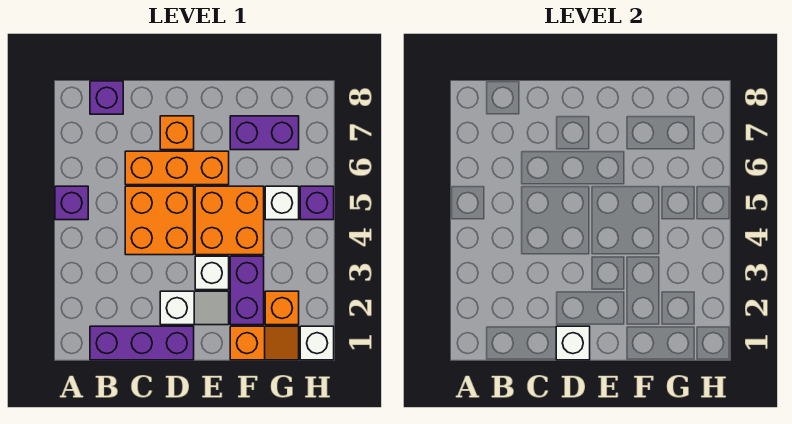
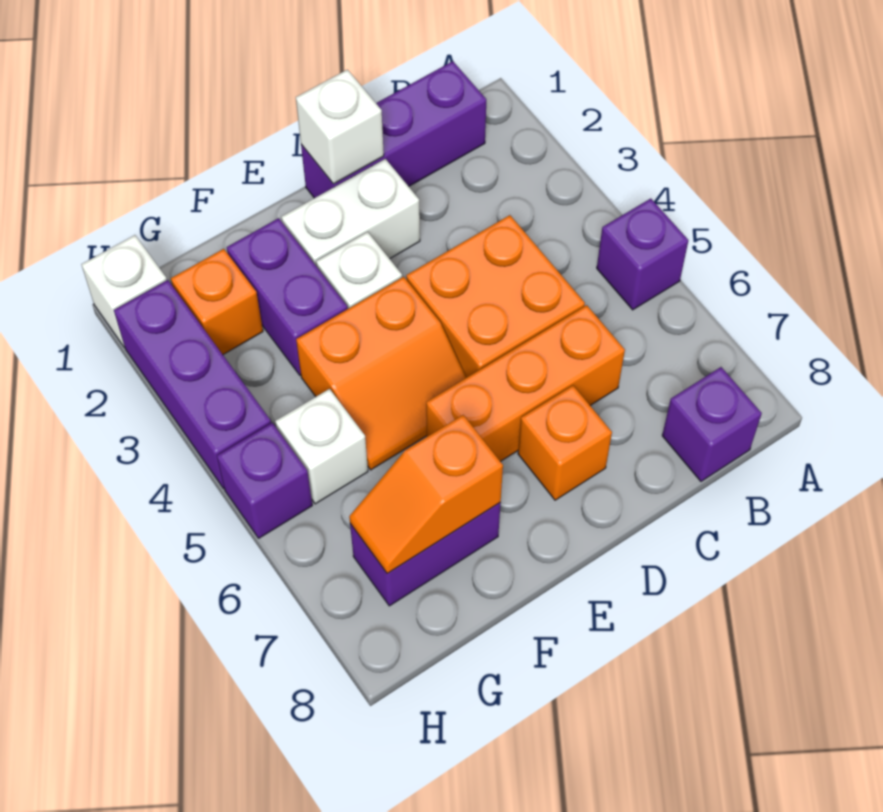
white slope D2:E2 level 1 top D -> white brick D2:E2 level 1
orange brick E4:F5 level 1 -> orange slope E4:F5 level 1 top 4
orange slope F1:G1 level 1 top F -> orange slope F7:G7 level 2 top F
none -> purple brick H2:H4 level 1

